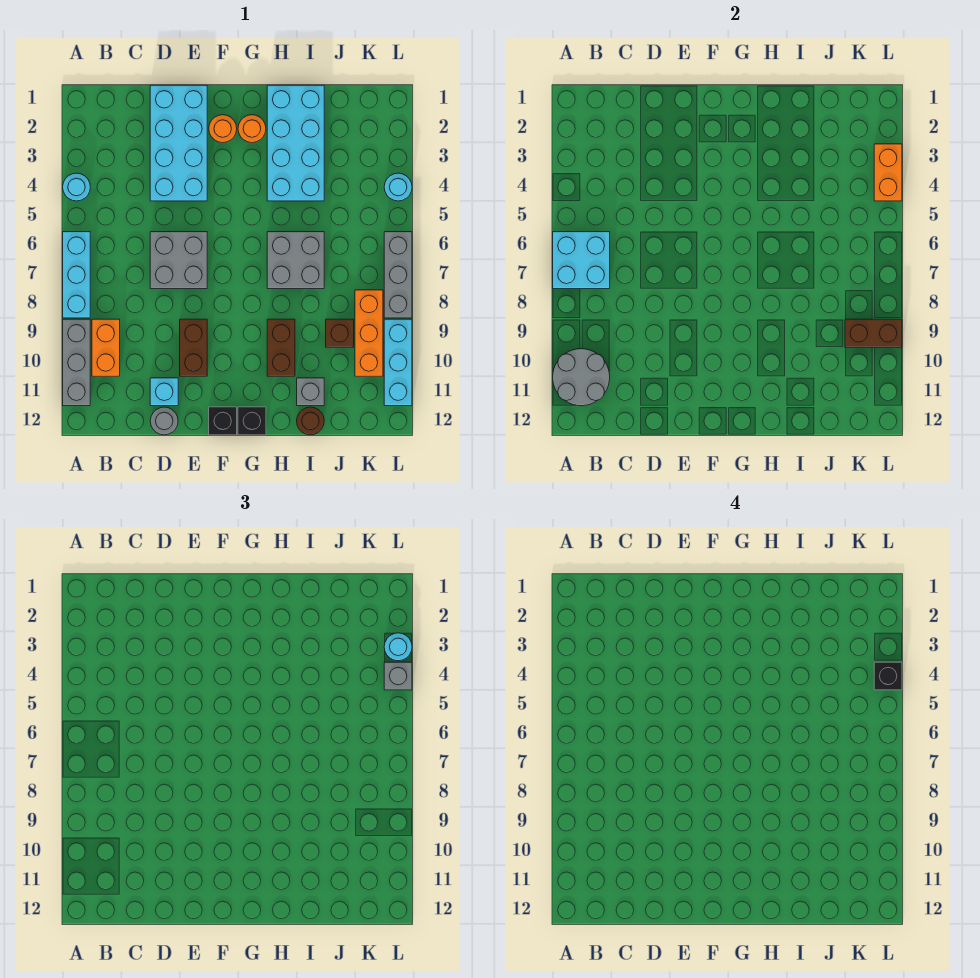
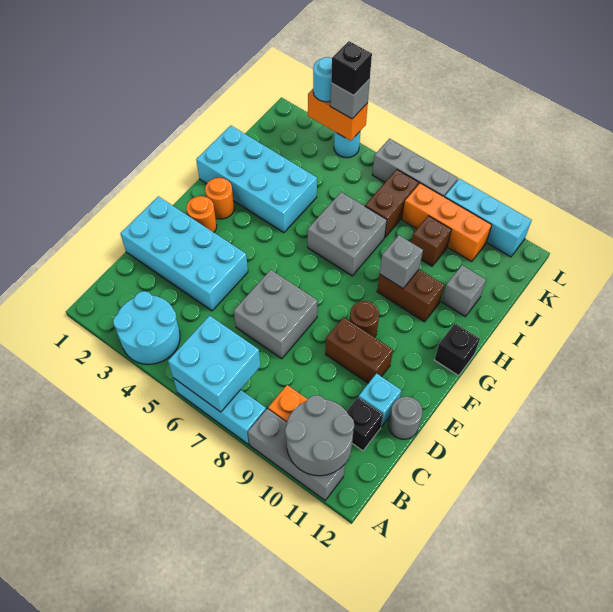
cyan round brick A4 level 1 -> cyan round brick A3:B4 level 1
black brick F12 level 1 -> black brick C11 level 1
none -> grey brick H9 level 2
brown round brick I12 level 1 -> brown round brick F9 level 1
brown brick K9:L9 level 2 -> brown brick J7:K7 level 1

